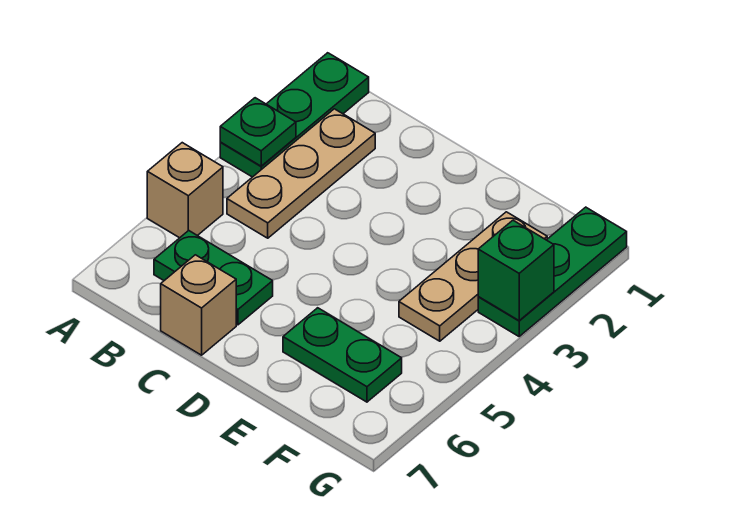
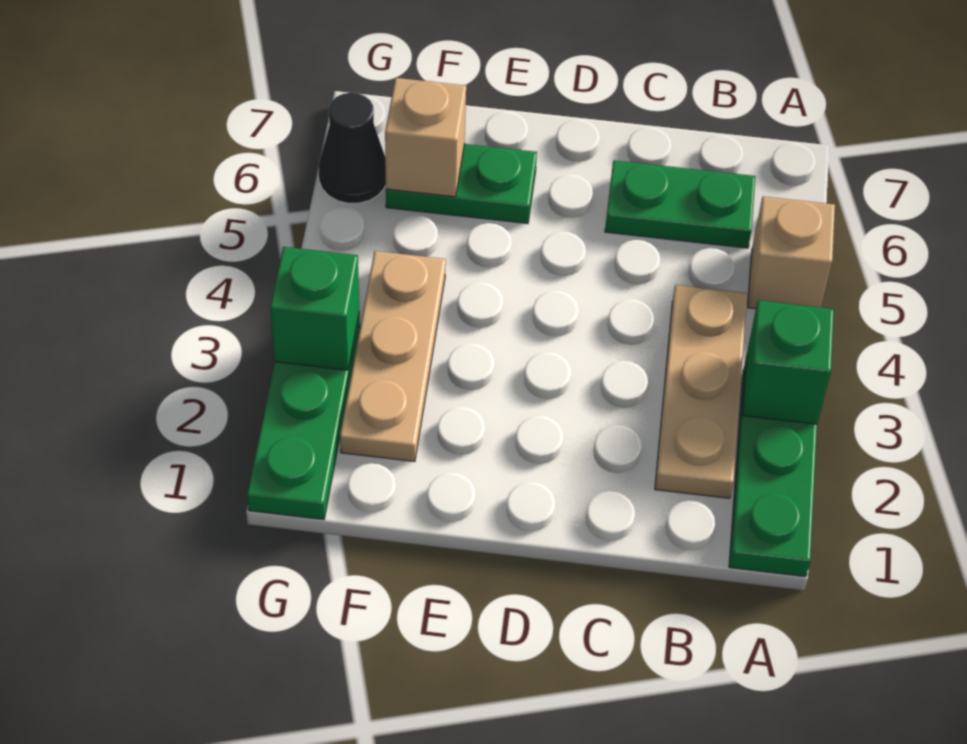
green plate A3 level 2 -> green brick A3 level 2
tan brick C7 level 1 -> tan brick F6 level 2
none -> black cone G6 level 1

